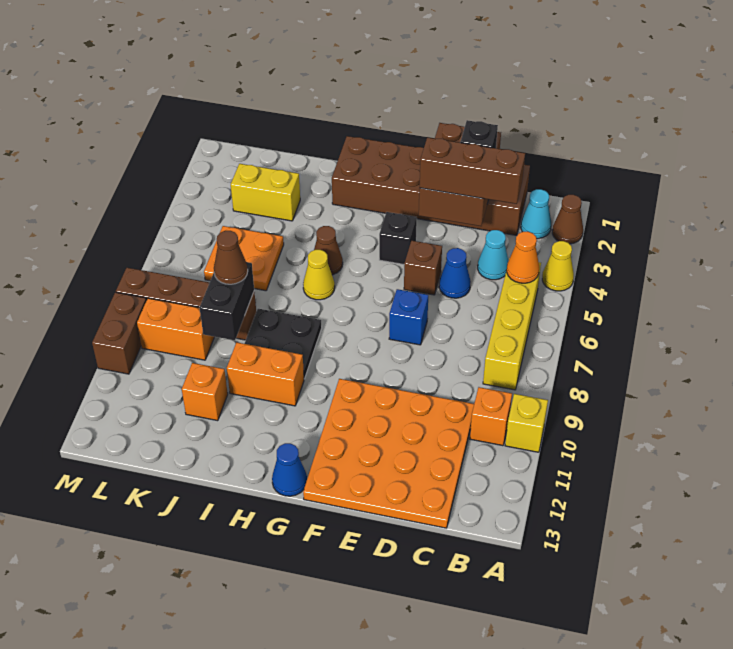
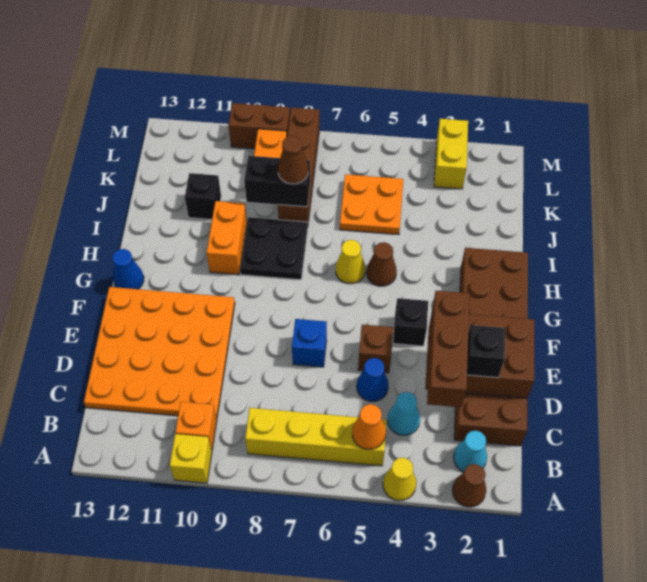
yellow brick J3:K3 level 1 -> yellow brick L3:M3 level 1
orange brick J11 level 1 -> black brick J11 level 1

